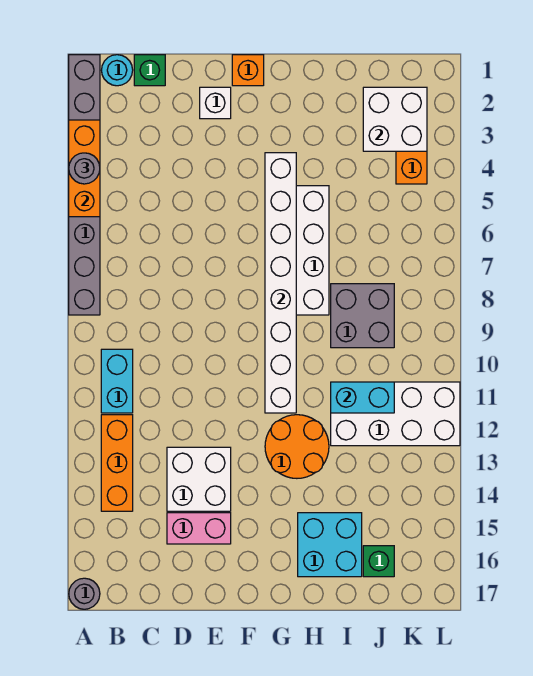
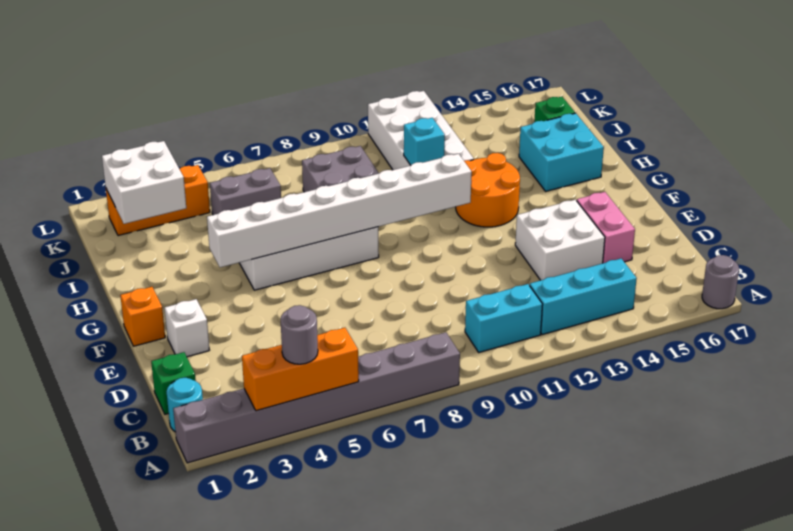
orange brick B12:B14 level 1 -> cyan brick B12:B14 level 1
cyan brick I11:J11 level 2 -> cyan brick I11 level 2
none -> grey brick J5:J6 level 1

